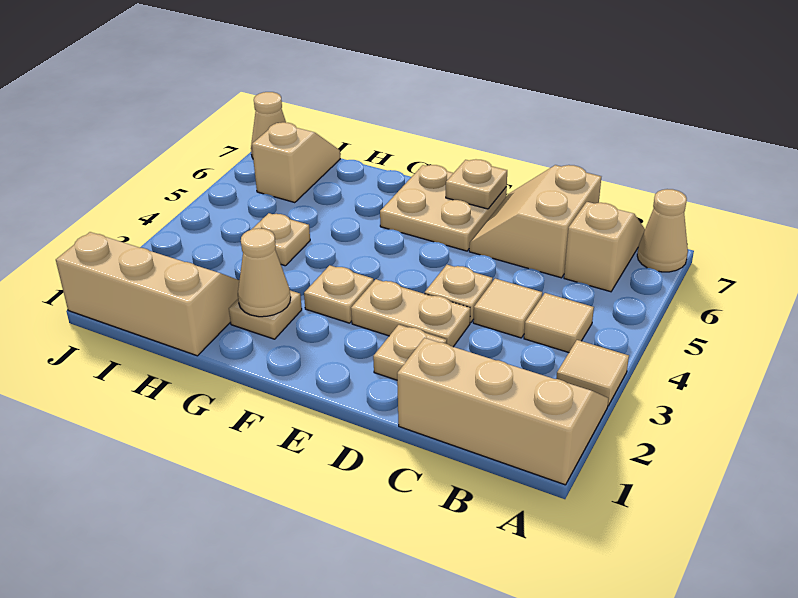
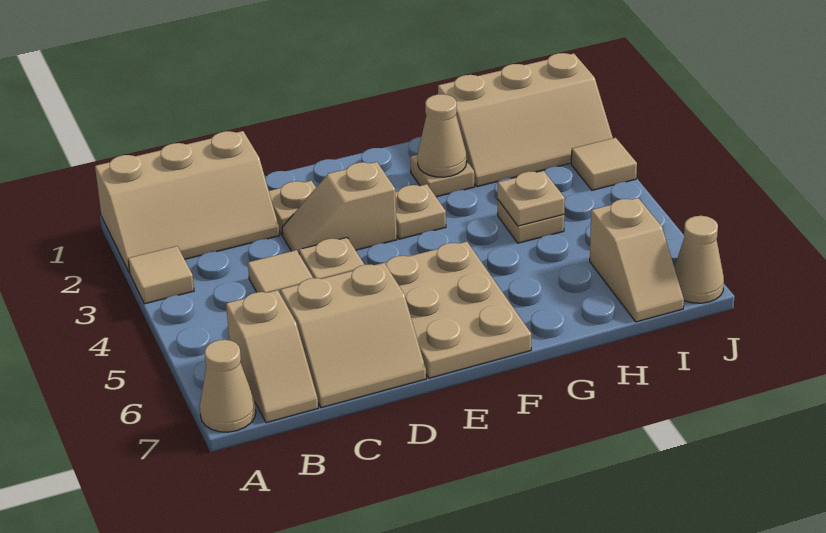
tan tile B4 level 1 -> tan tile J3 level 1
tan slope C6:D7 level 1 top C -> tan slope C6:D7 level 1 top 6
tan plate D3:E3 level 1 -> tan slope D3:E3 level 1 top E
tan plate E6:F7 level 1 -> tan plate E5:F7 level 1
tan plate E7 level 2 -> tan plate H4 level 2

